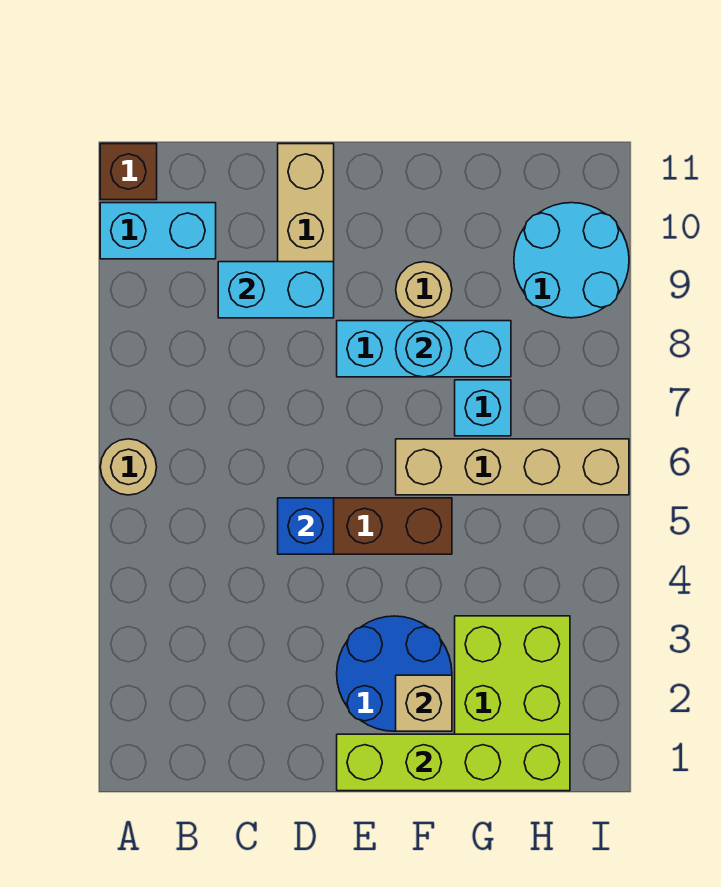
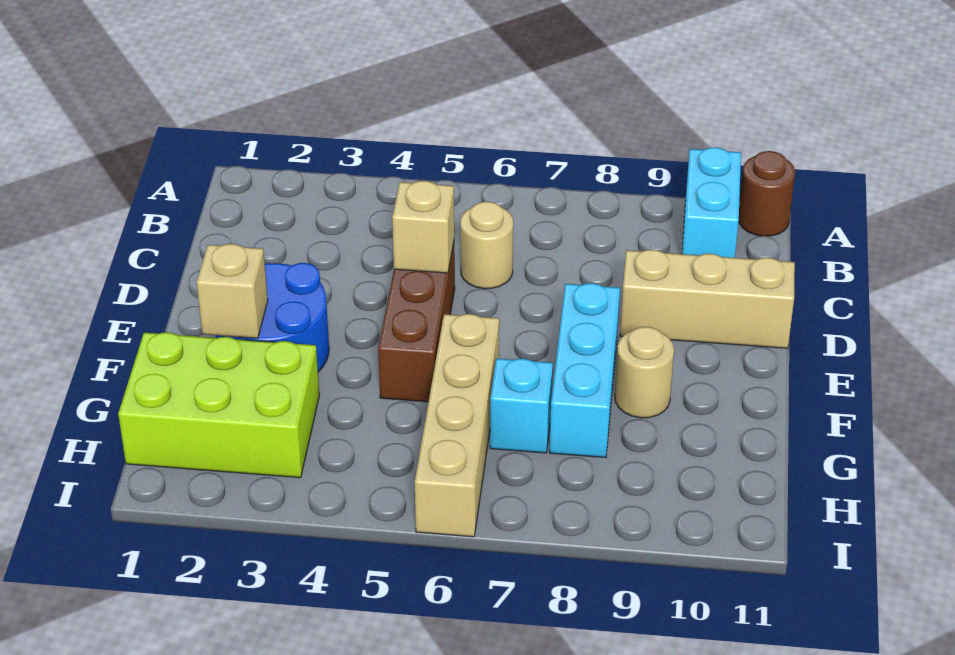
tan round brick A6 level 1 -> tan round brick C6 level 1
brown brick A11 level 1 -> brown round brick A11 level 1
cyan brick C9:D9 level 2 -> none
blue brick D5 level 2 -> tan brick D5 level 2
lime brick E1:H1 level 2 -> none
cyan round brick F8 level 2 -> none
cyan round brick H9:I10 level 1 -> none

